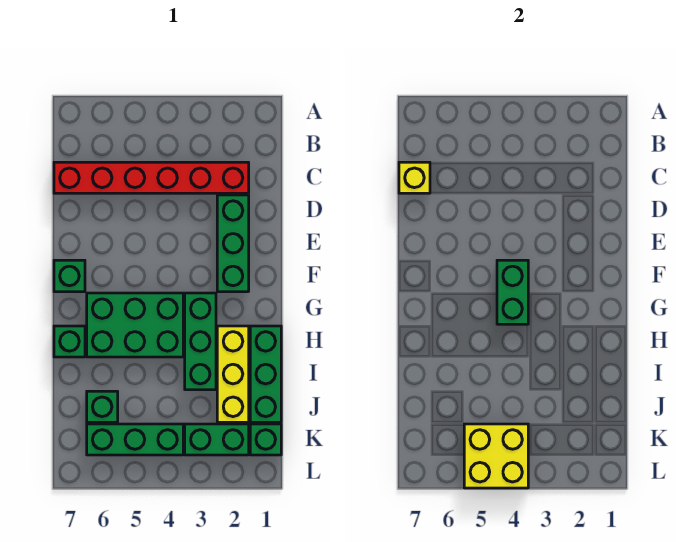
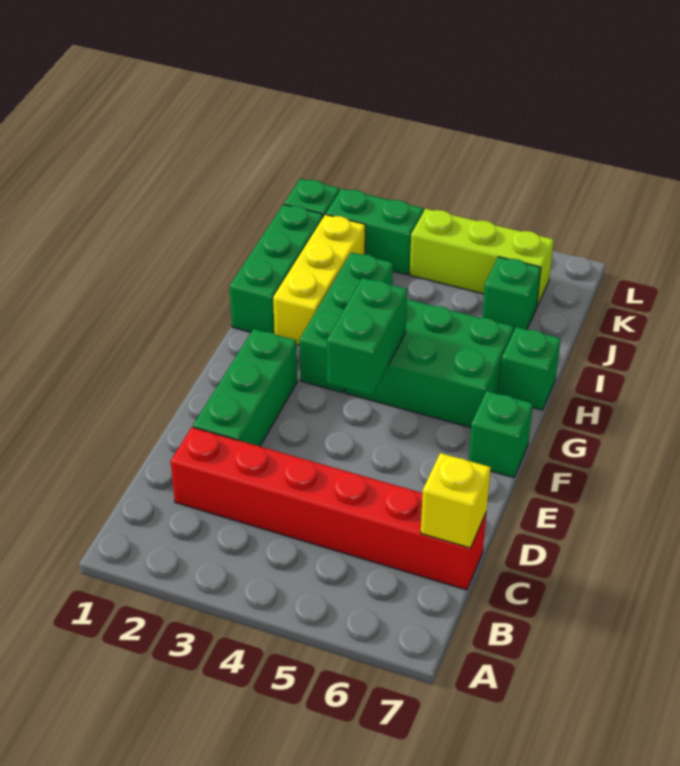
green brick K4:K6 level 1 -> lime brick K4:K6 level 1
yellow brick K4:L5 level 2 -> none

